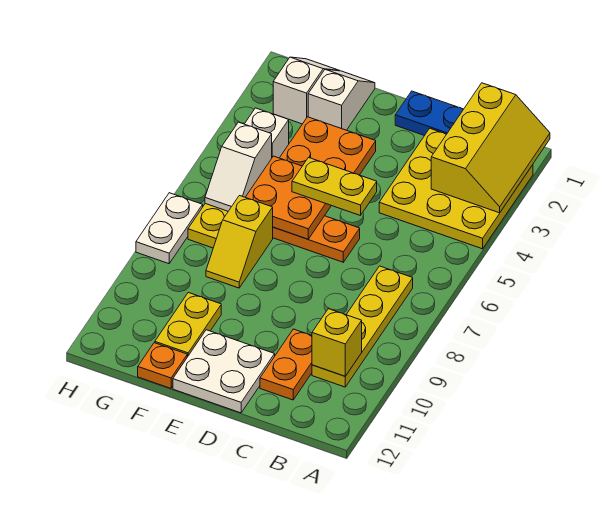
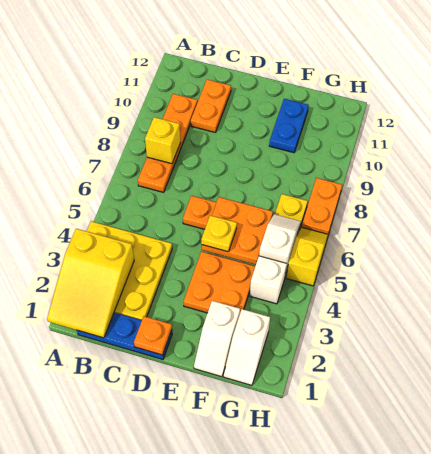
yellow slope A1:B3 level 2 top B -> yellow slope A1:B3 level 2 top 3
yellow plate B7:B10 level 1 -> orange plate B7:B10 level 1
yellow brick B10 level 2 -> yellow brick B8 level 2
yellow plate D5:E5 level 3 -> yellow plate E5 level 3
white plate D11:E12 level 1 -> none
yellow slope F7:F8 level 1 top 7 -> yellow slope H5:H6 level 1 top 5
yellow plate F10:F11 level 1 -> blue plate F10:F11 level 1
orange plate F12 level 1 -> orange plate D1 level 2
white plate H7:H8 level 1 -> orange plate H7:H8 level 1

